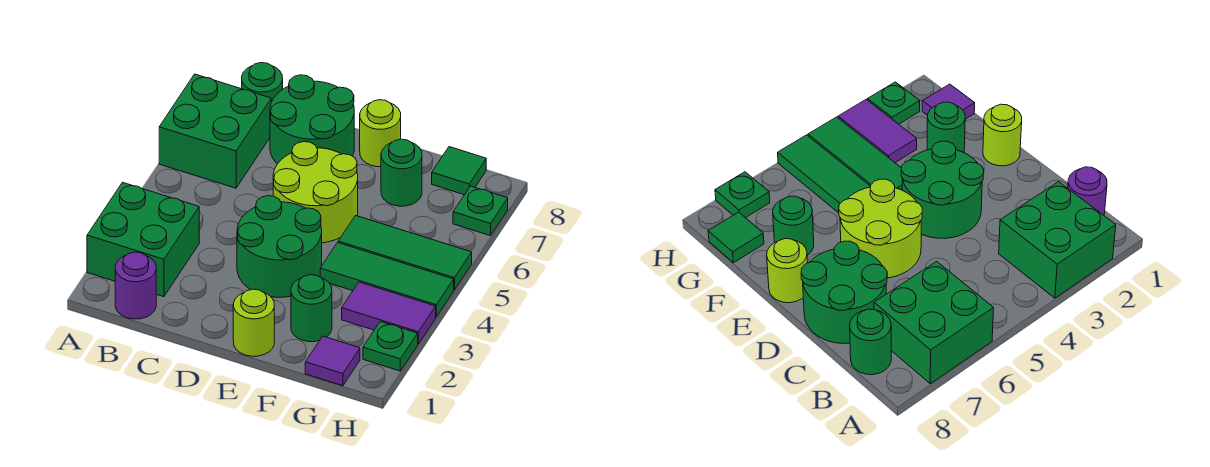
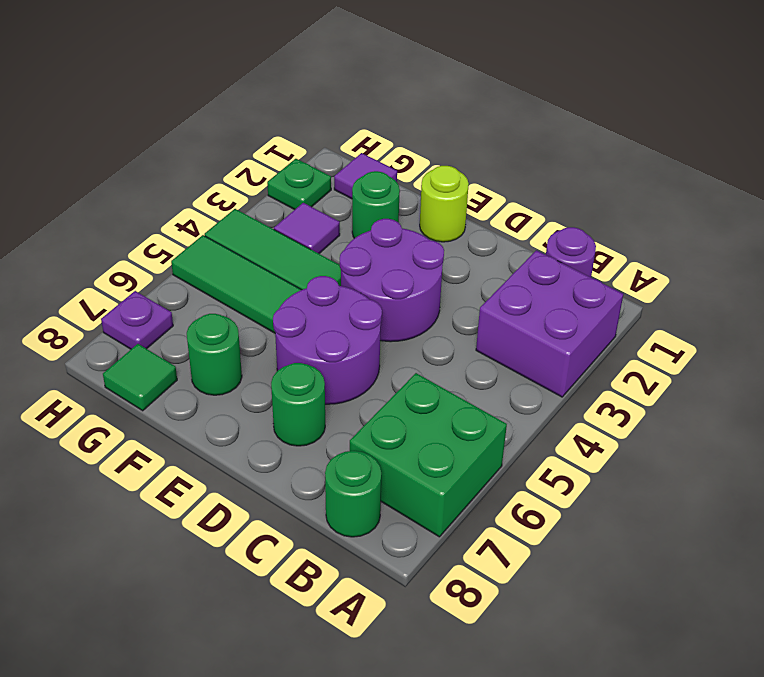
green brick A2:B3 level 1 -> purple brick A2:B3 level 1
green round brick C7:D8 level 1 -> green round brick D7 level 1
green round brick D3:E4 level 1 -> purple round brick D3:E4 level 1
lime round brick D5:E6 level 1 -> purple round brick D5:E6 level 1
lime round brick E8 level 1 -> none
purple tile G3:H3 level 1 -> purple tile G3 level 1
green plate H7 level 1 -> purple plate H7 level 1

